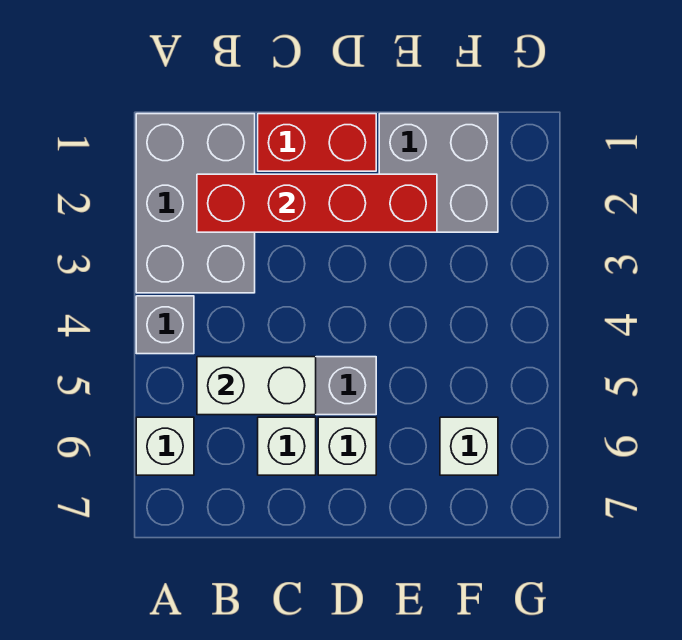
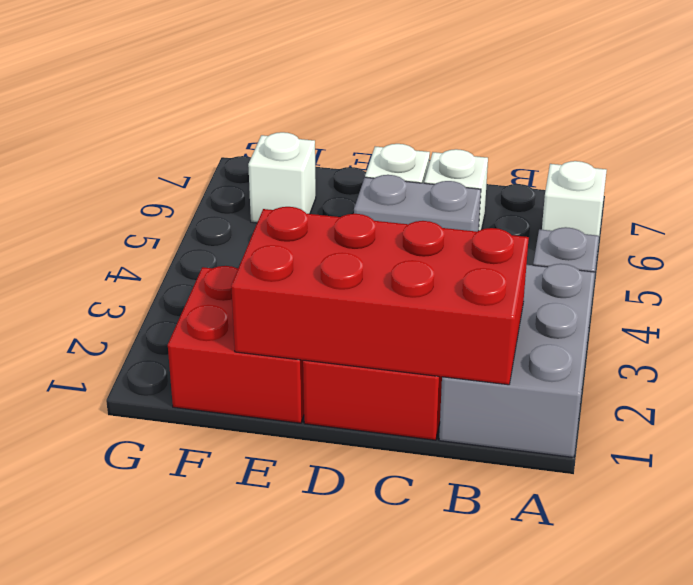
red brick B2:E2 level 2 -> red brick B1:E2 level 2
white brick B5:C5 level 2 -> none
grey brick E1:F2 level 1 -> red brick E1:F2 level 1

